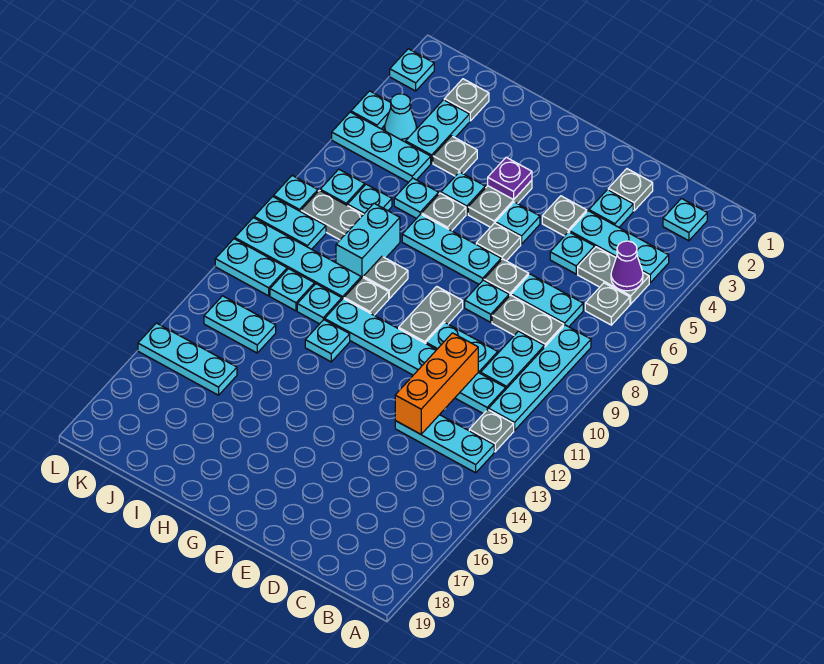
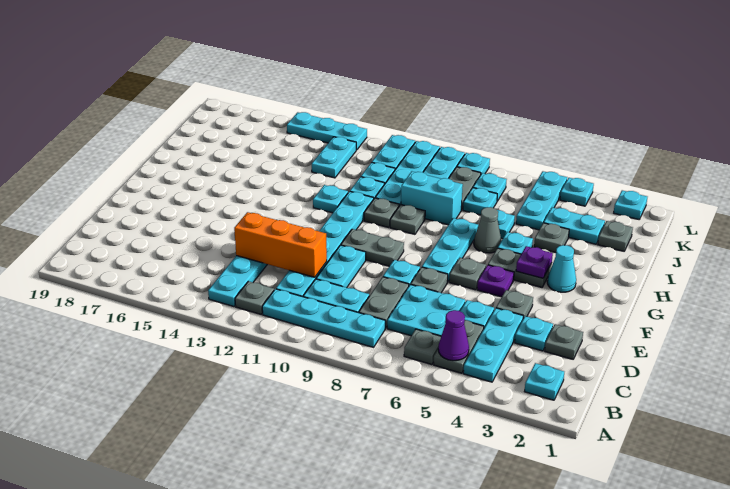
cyan plate C7:D7 level 1 -> cyan plate C6:D7 level 1
cyan plate F5 level 1 -> purple plate F5 level 1
grey plate H6 level 1 -> grey cone H6 level 1
cyan plate J15:L15 level 1 -> cyan plate L13:L15 level 1
cyan cone K4 level 1 -> cyan cone G3 level 1

